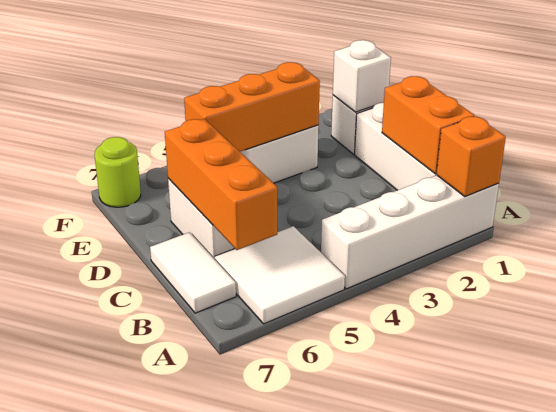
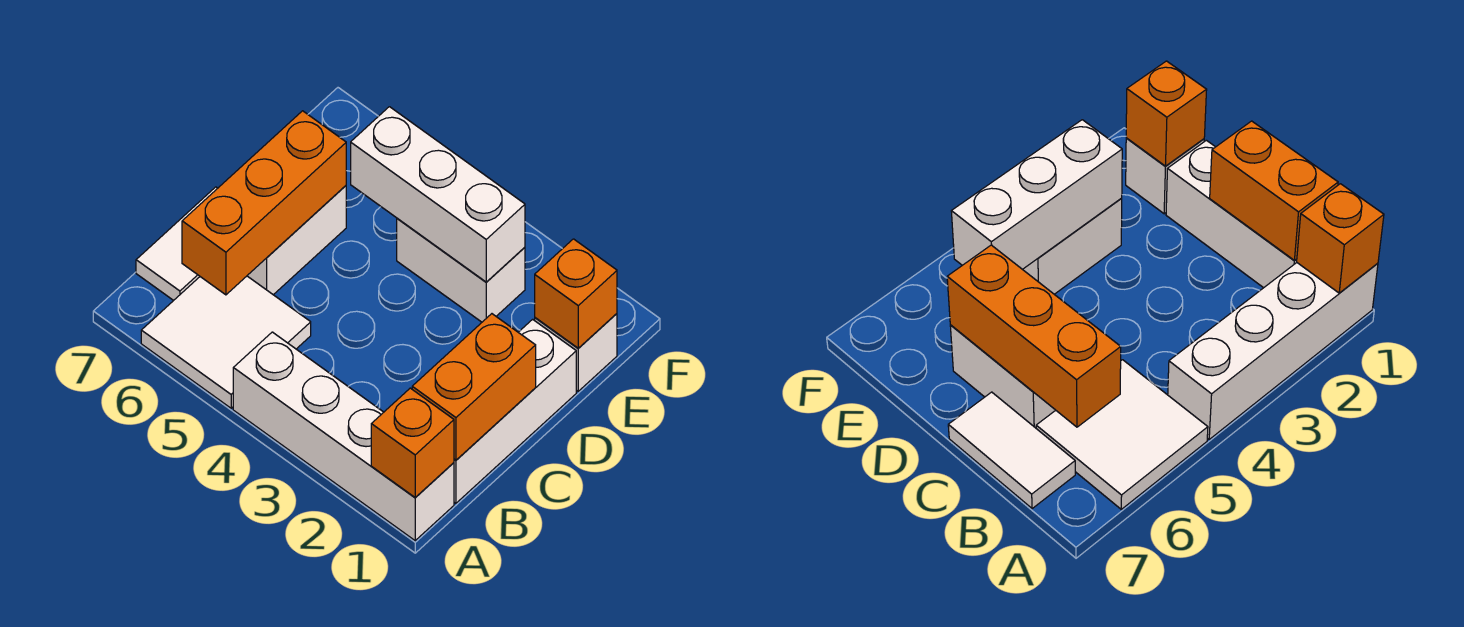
white brick E1 level 2 -> orange brick E1 level 2
orange brick E3:E5 level 2 -> white brick E3:E5 level 2
lime round brick F7 level 1 -> none

